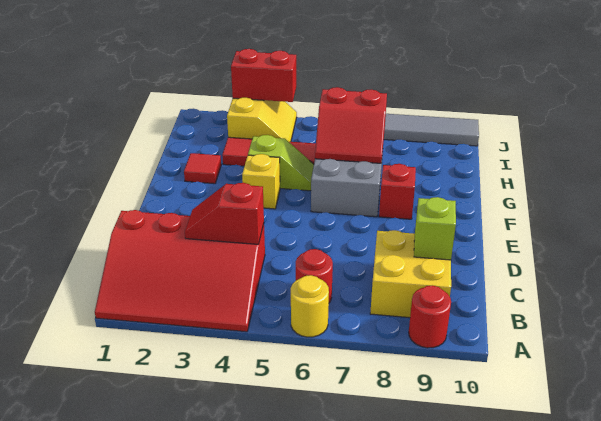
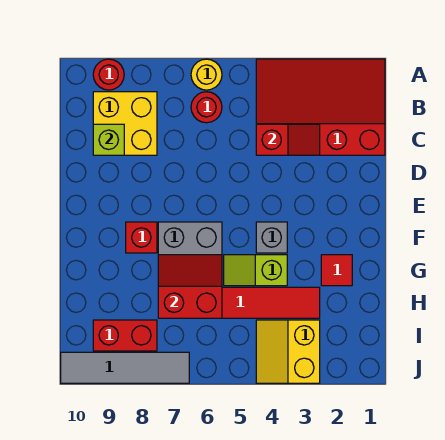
yellow brick F4 level 1 -> grey brick F4 level 1
red brick J3:J4 level 2 -> red brick I8:I9 level 1

